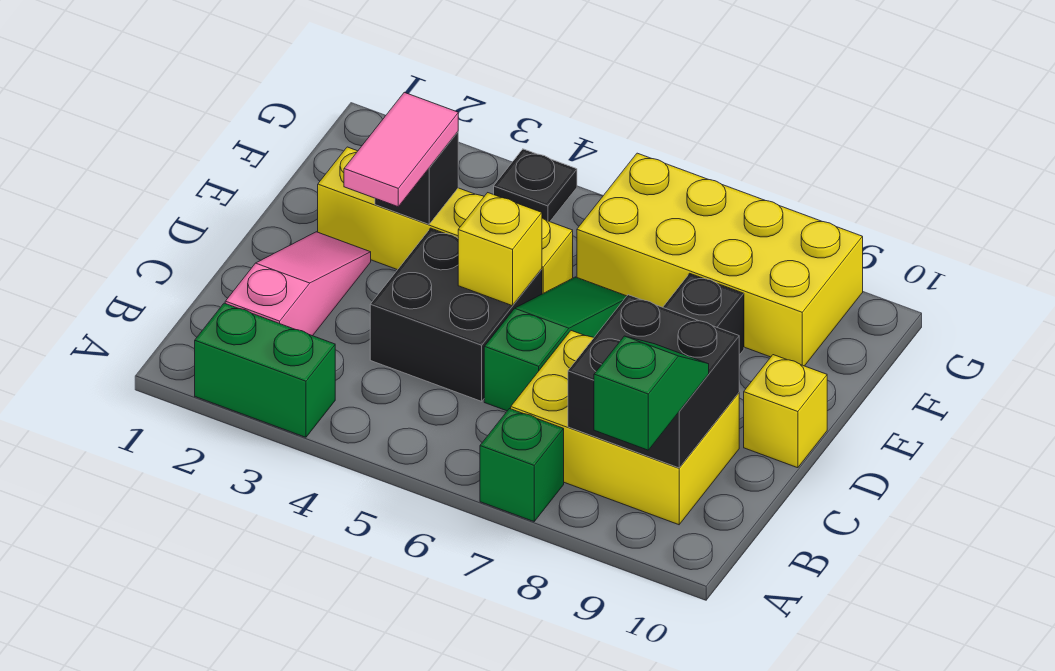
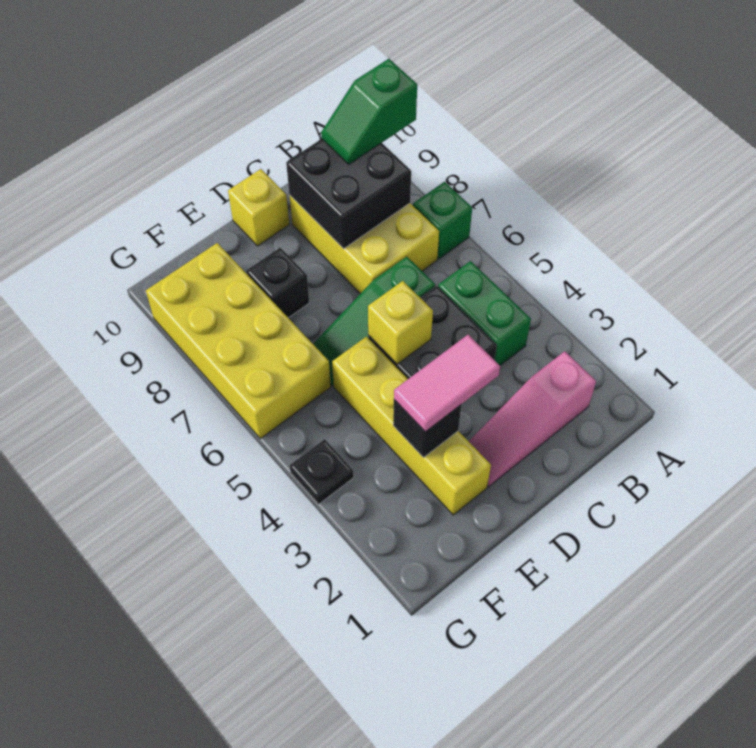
green brick A2:A3 level 1 -> green brick B4:B5 level 1

